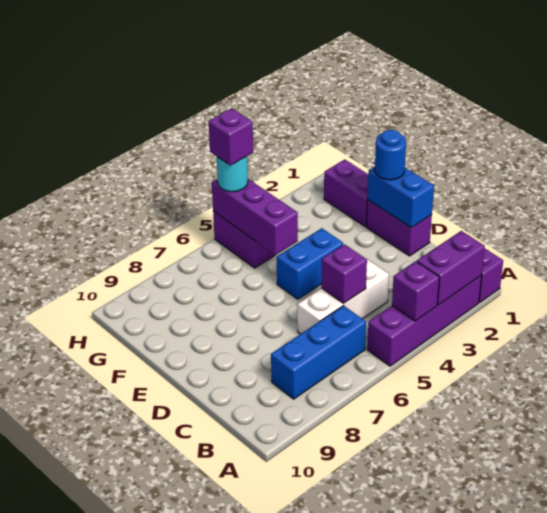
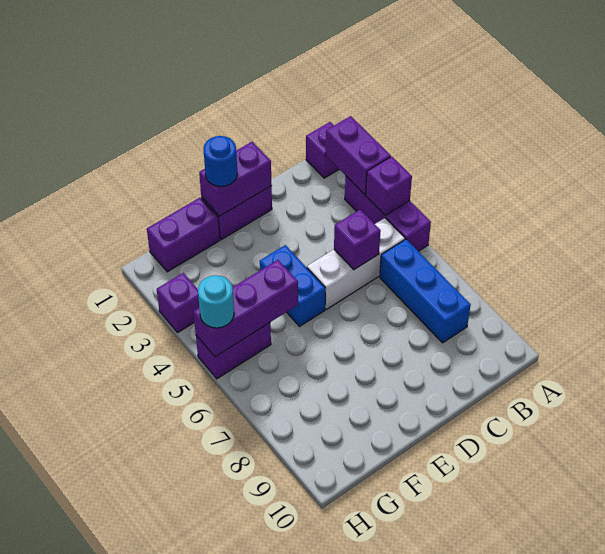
purple brick A2:A5 level 1 -> purple brick A3:A5 level 1
white brick C4:C6 level 1 -> white brick B5:D5 level 1
blue brick D1:E1 level 2 -> purple brick D1:E1 level 2
purple brick H5 level 4 -> purple brick H3 level 1

